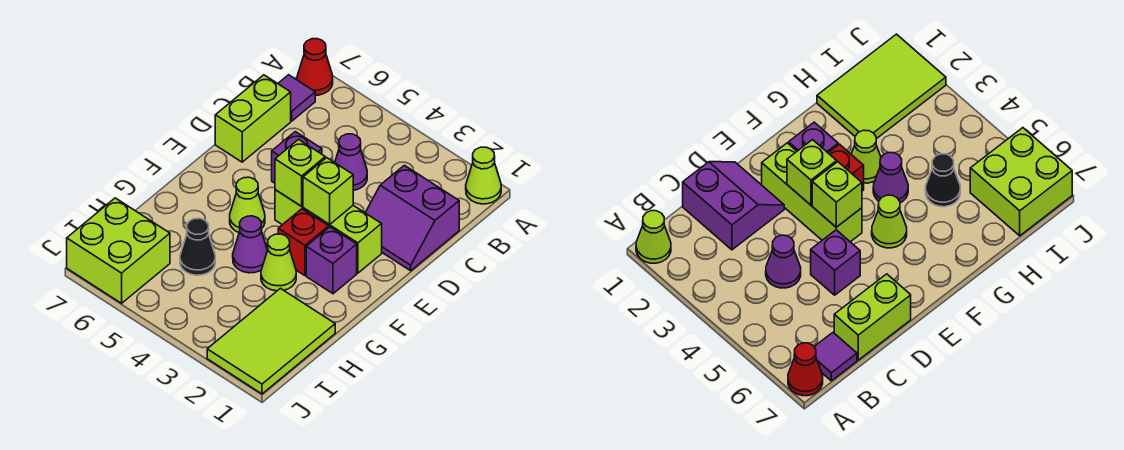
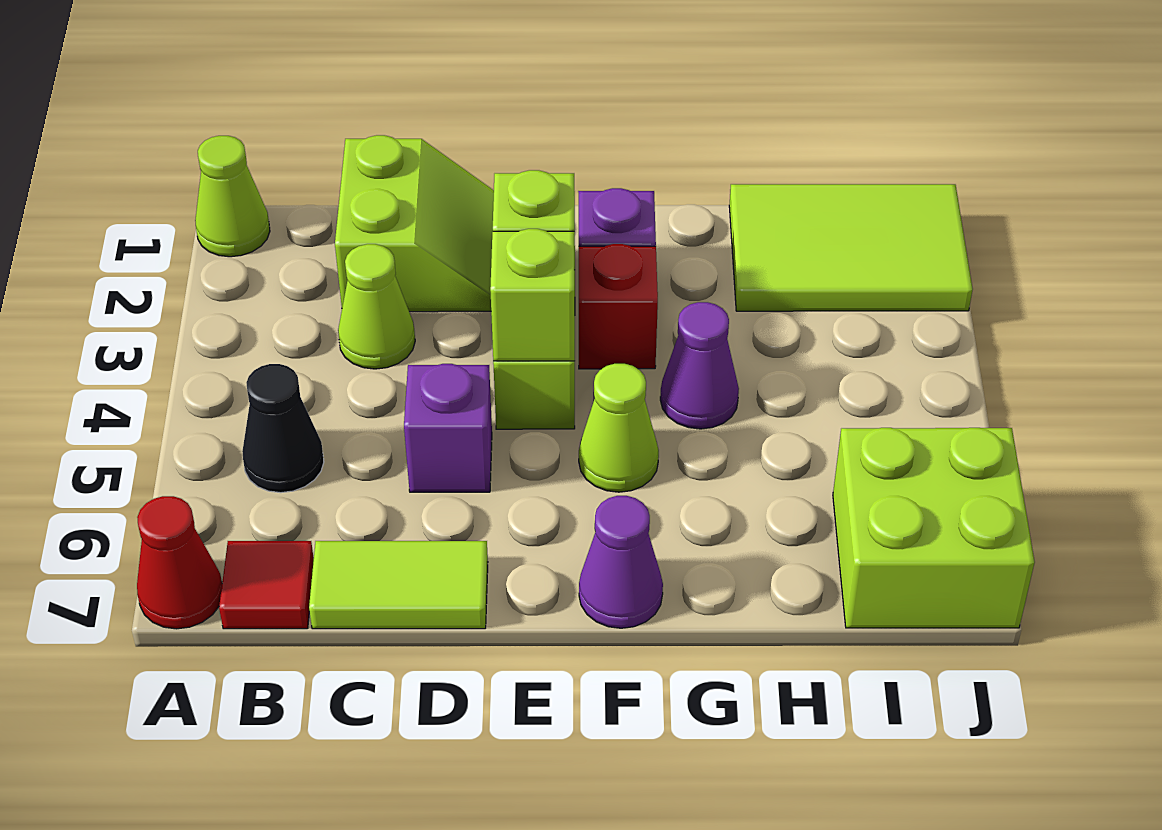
purple tile B7 level 1 -> red tile B7 level 1
purple slope C1:D2 level 1 top C -> lime slope C1:D2 level 1 top C
purple cone C4 level 1 -> purple cone F7 level 1
lime brick C7:D7 level 1 -> lime tile C7:D7 level 1
lime cone G3 level 1 -> lime cone C3 level 1
black cone H5 level 1 -> black cone B5 level 1

